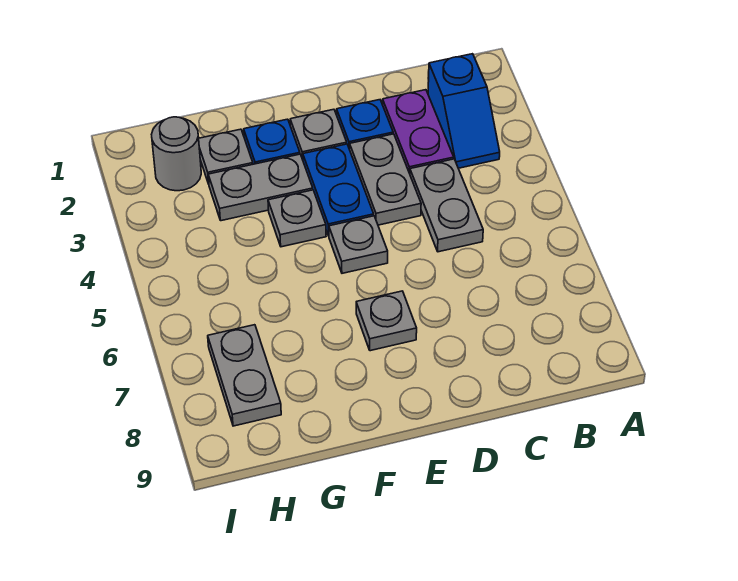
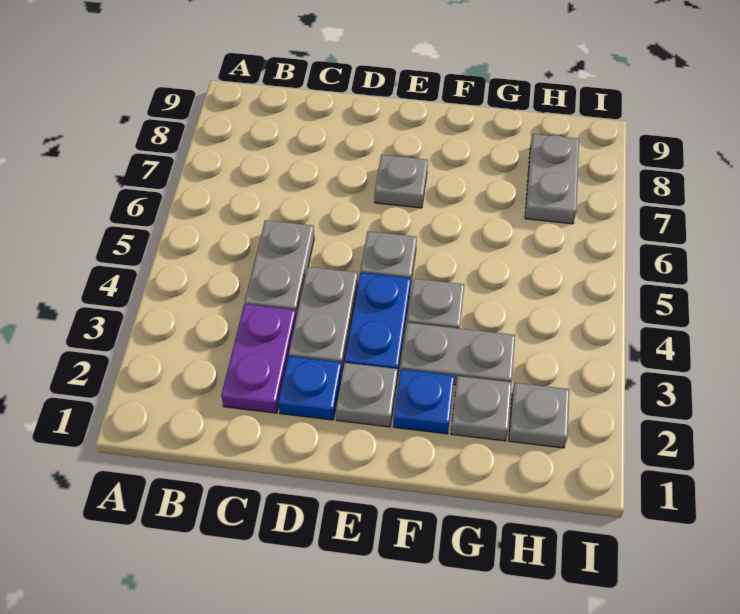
blue slope B2:B3 level 1 top 2 -> none
grey round brick H2 level 1 -> grey plate H2 level 1

